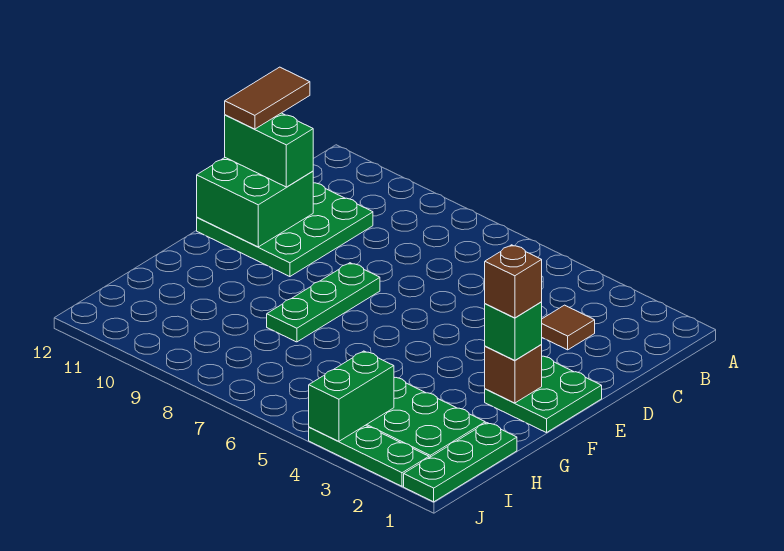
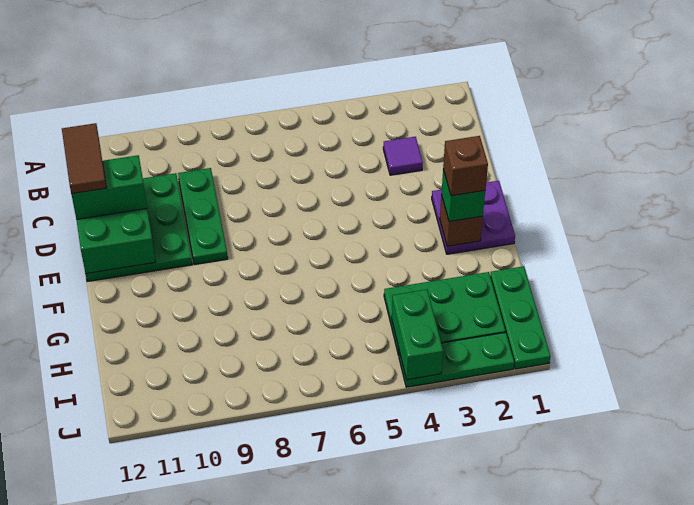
brown tile C3 level 1 -> purple tile C3 level 1
green plate E1:F2 level 1 -> purple plate E1:F2 level 1
green plate E8:G8 level 1 -> green plate C9:E9 level 1

